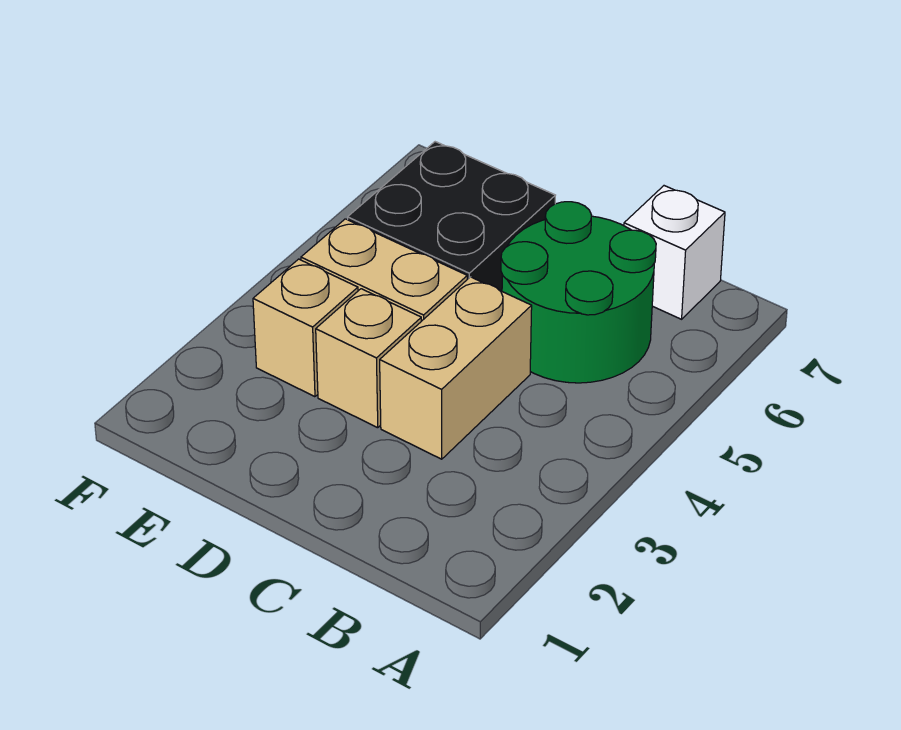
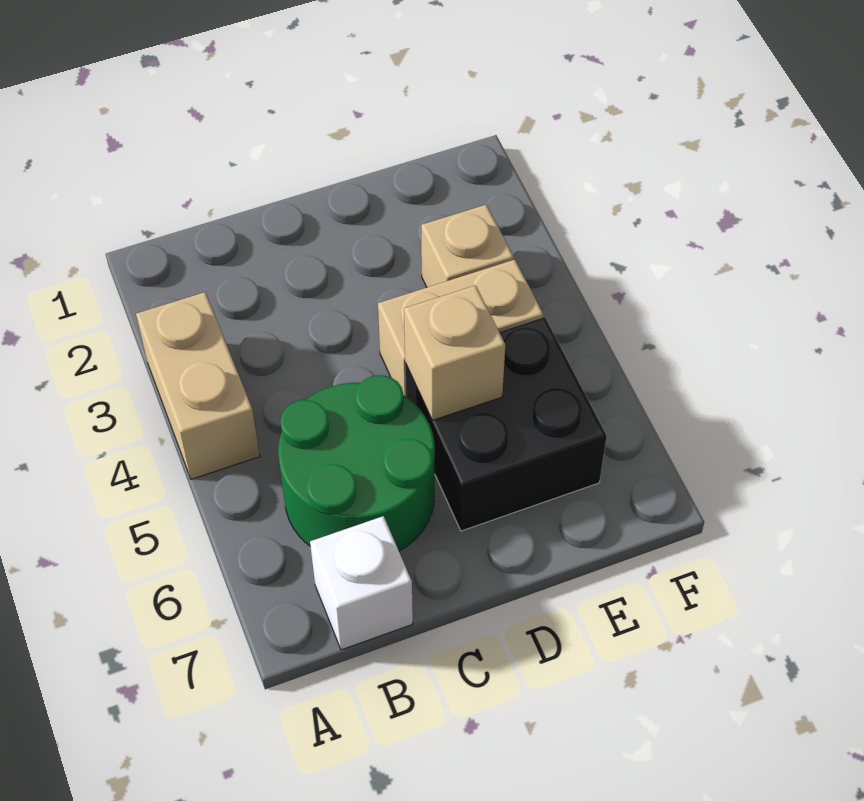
tan brick C3:C4 level 1 -> tan brick A3:A4 level 1
tan brick D3 level 1 -> tan brick D5 level 2

